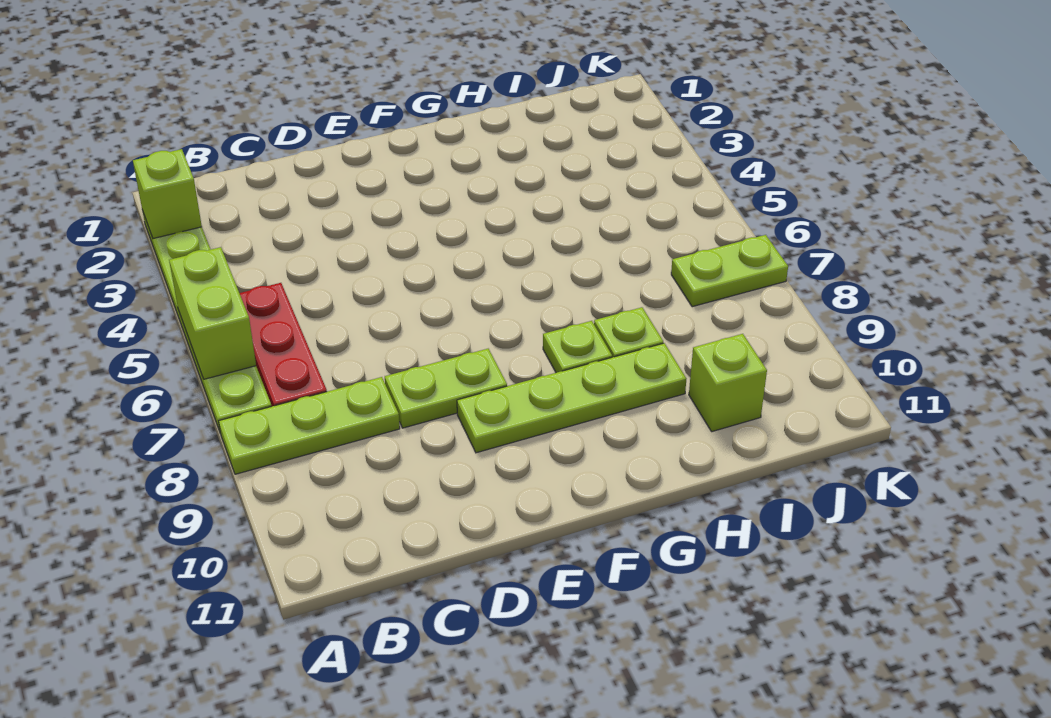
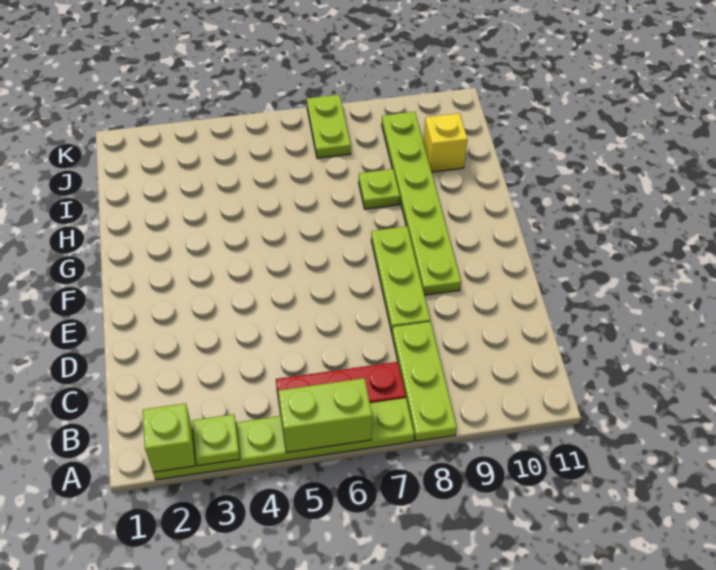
lime plate D8:E8 level 1 -> lime plate D8:F8 level 1
lime plate E9:H9 level 1 -> lime plate E9:J9 level 1
lime plate G8 level 1 -> lime plate A3 level 2
lime brick I10 level 1 -> yellow brick I10 level 1

